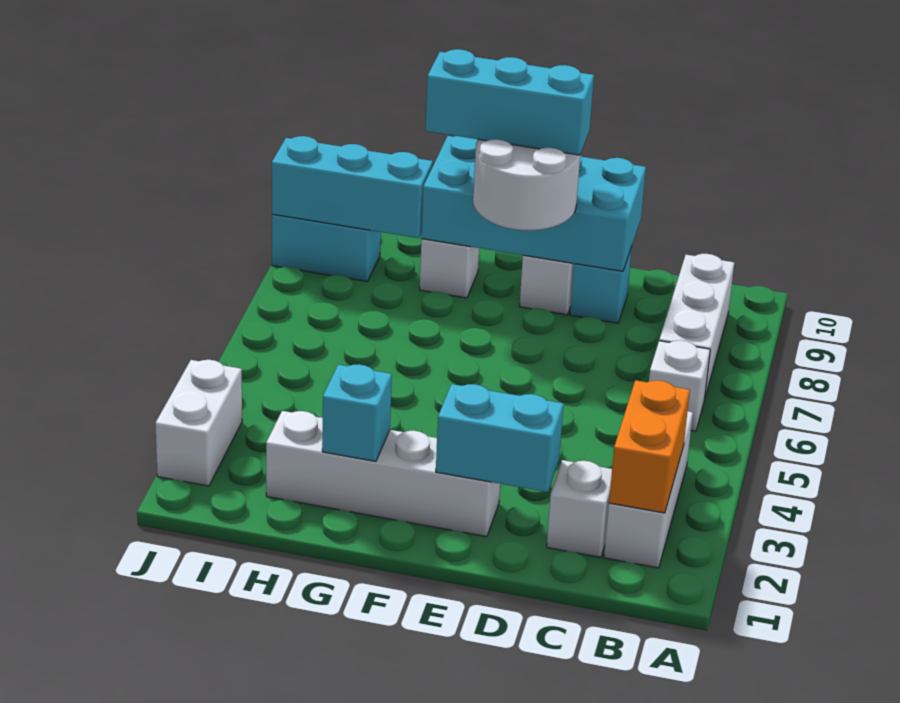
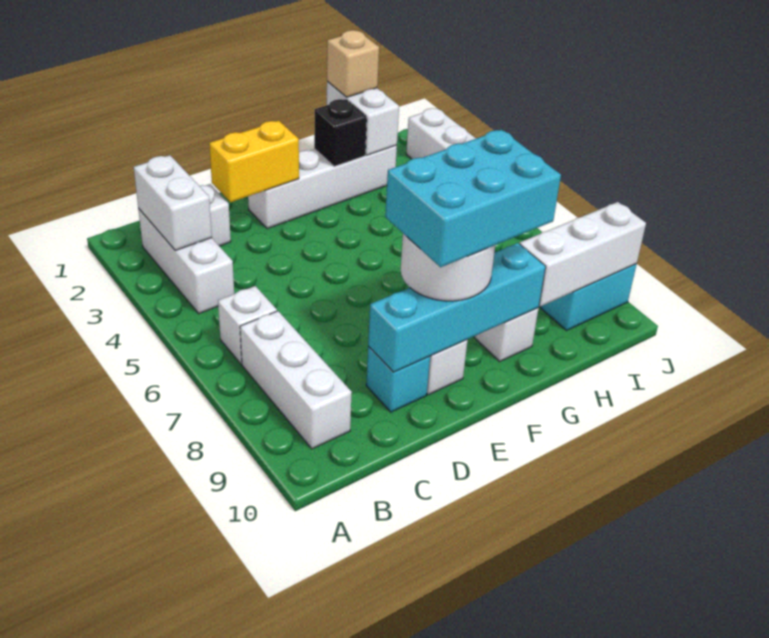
orange brick B2:B3 level 2 -> white brick B2:B3 level 2
cyan brick D2:E2 level 2 -> yellow brick D2:E2 level 2
cyan brick D9:G10 level 2 -> cyan brick D9:G9 level 2
cyan brick E9:G9 level 4 -> cyan brick E8:G9 level 4
cyan brick G2 level 2 -> black brick G2 level 2
none -> white brick H1:H2 level 2
none -> tan brick H1 level 3
cyan brick H9:J9 level 2 -> white brick H9:J9 level 2

